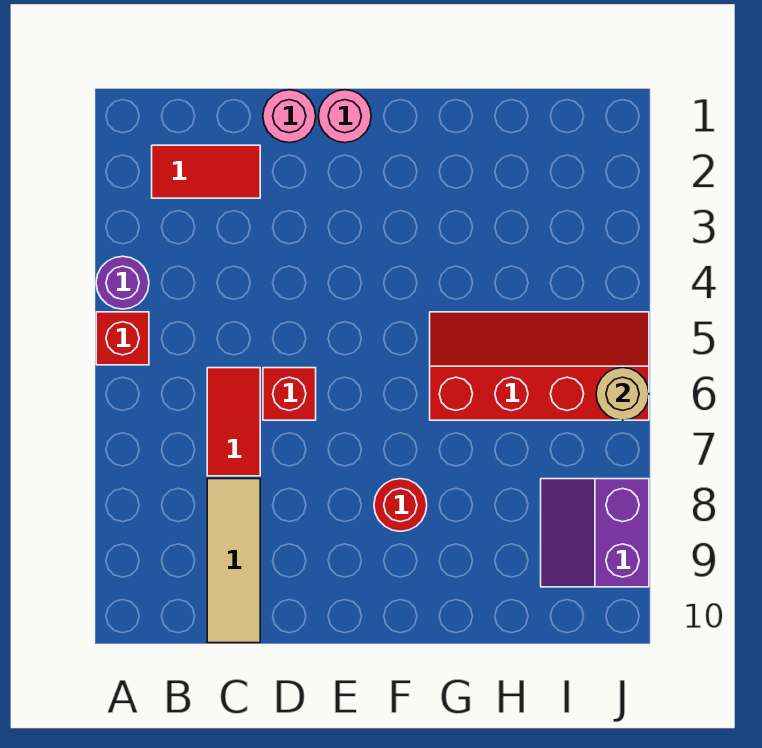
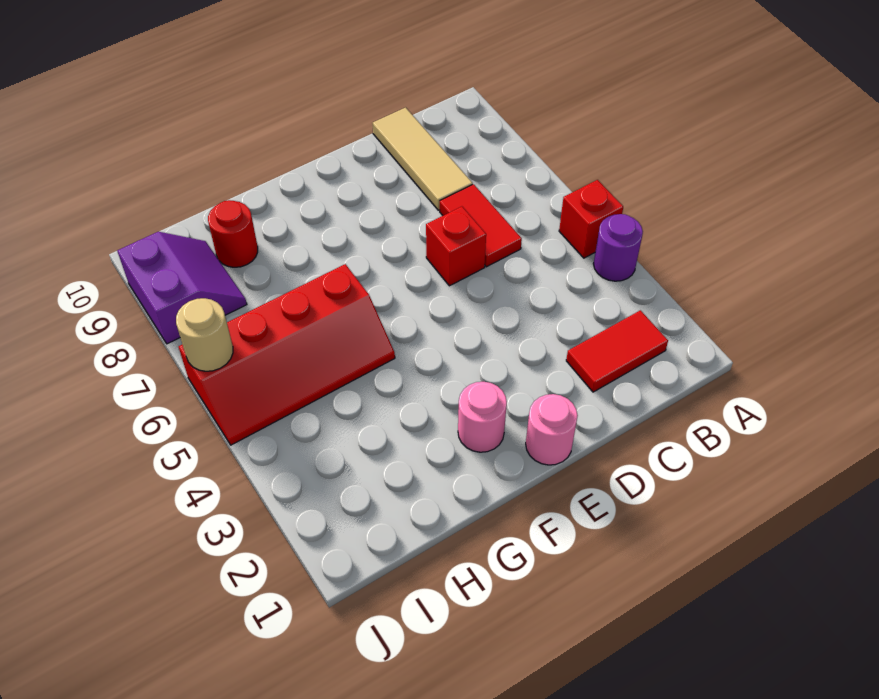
pink round brick D1 level 1 -> pink round brick F2 level 1
red round brick F8 level 1 -> red round brick H9 level 1

